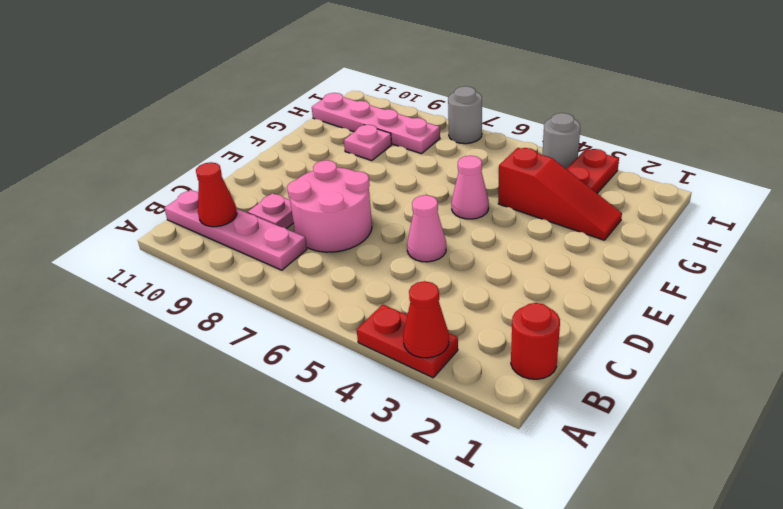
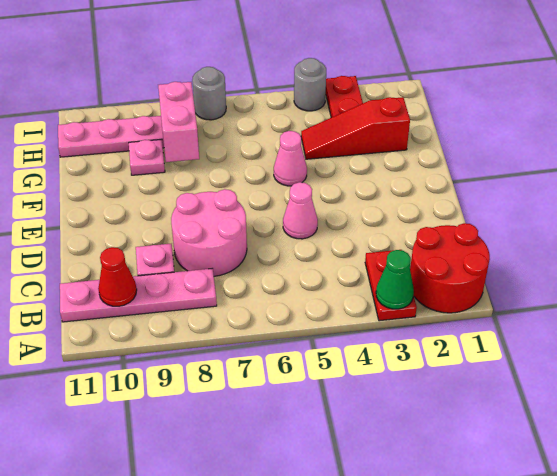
red plate A3:A4 level 1 -> red plate A3:B3 level 1
red cone A3 level 2 -> green cone A3 level 2
red round brick B1 level 1 -> red round brick A1:B2 level 1
red slope G2:G4 level 1 top 4 -> red slope G2:G4 level 1 top 2
none -> pink brick G8:H8 level 2

